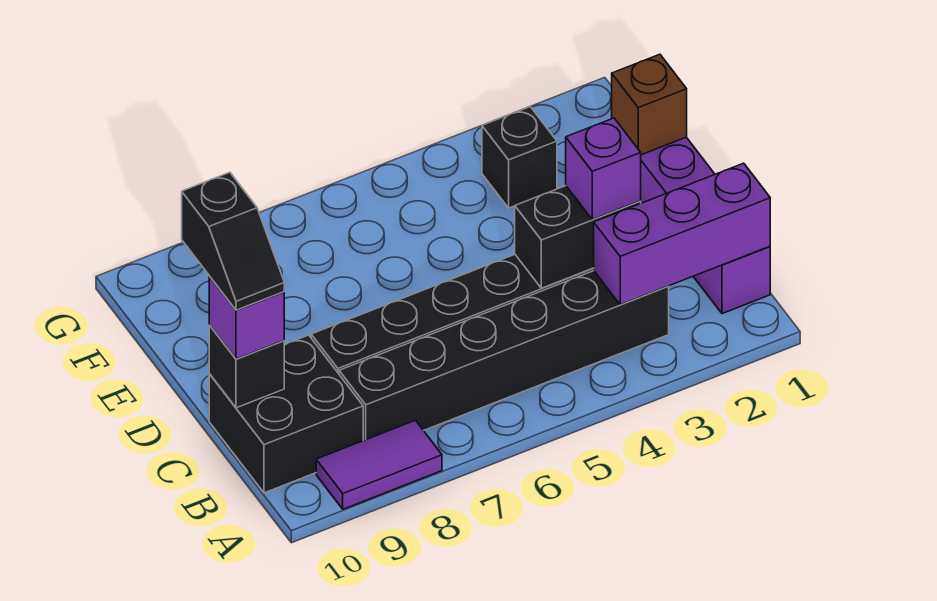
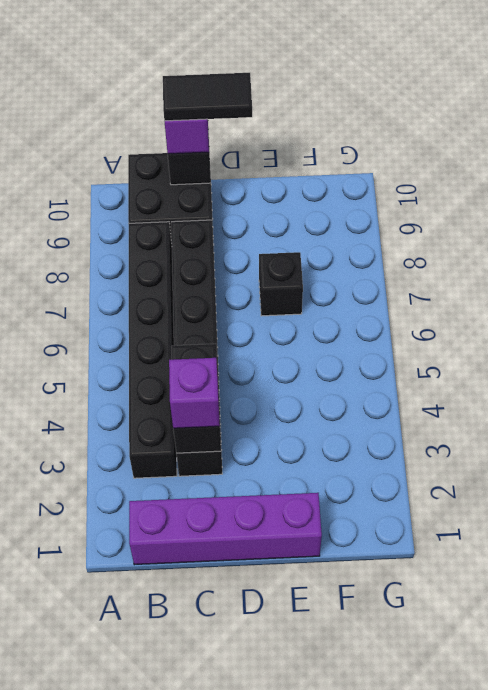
purple tile A8:A9 level 1 -> none
purple brick B1:B3 level 2 -> none
black slope C10:D10 level 4 top D -> black tile C10:D10 level 4
brown brick E1 level 2 -> none
black brick F3 level 1 -> black brick E7 level 1

